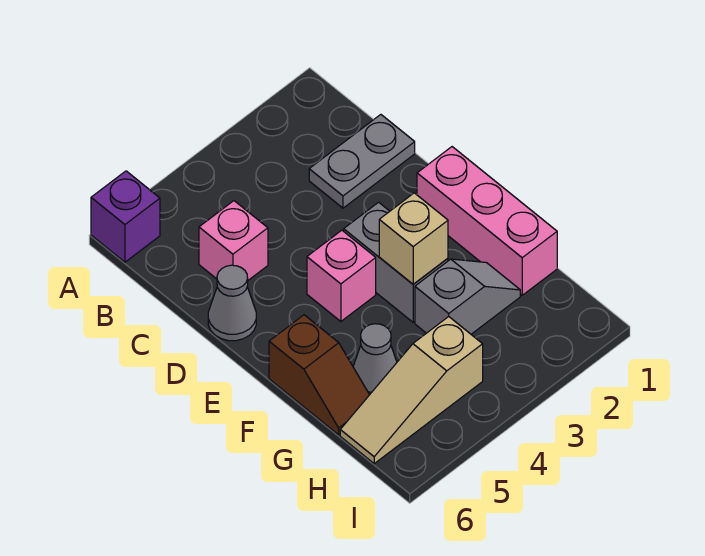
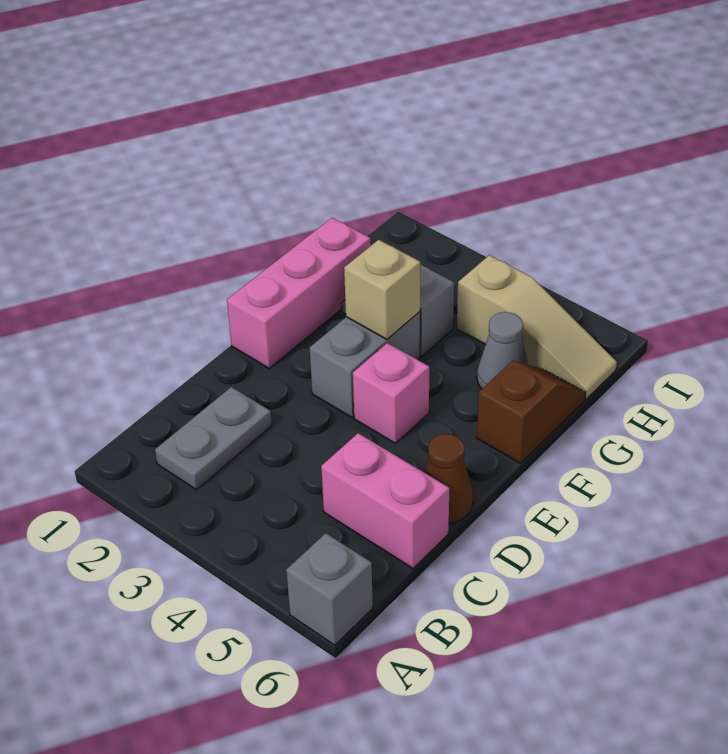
purple brick A6 level 1 -> grey brick A6 level 1
grey plate C1:C2 level 1 -> grey plate B2:C2 level 1
pink brick C5 level 1 -> pink brick C5:C6 level 1
grey cone D6 level 1 -> brown cone D6 level 1

